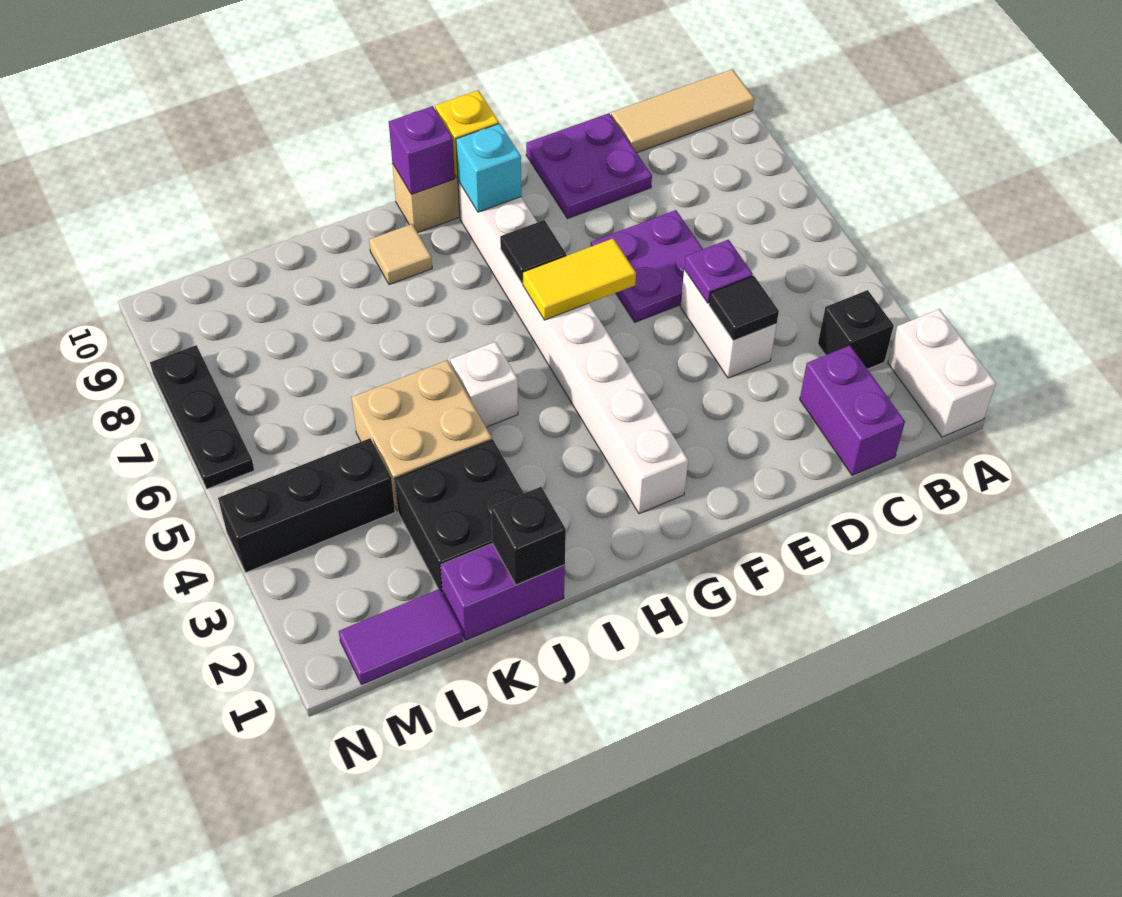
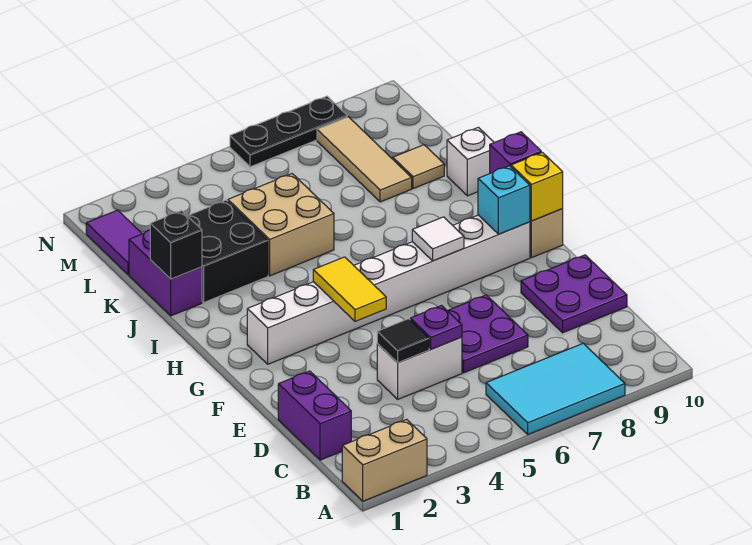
white brick A1:A2 level 1 -> tan brick A1:A2 level 1
none -> cyan tile A6:B8 level 1
tan tile A10:C10 level 1 -> tan tile K8:M8 level 1
black brick B3 level 1 -> none
purple brick C1:C2 level 1 -> purple brick C1:D1 level 1
yellow tile F6:G6 level 2 -> yellow tile F4:G4 level 2
black tile G7 level 2 -> white tile G7 level 2
white brick I5 level 1 -> white brick J10 level 1
tan tile I9 level 1 -> tan tile K9 level 1
black brick L4:N4 level 1 -> none

